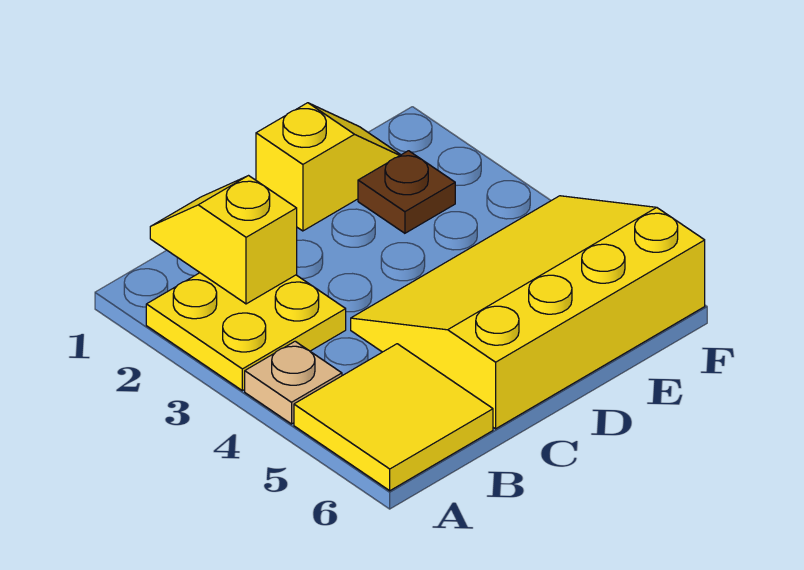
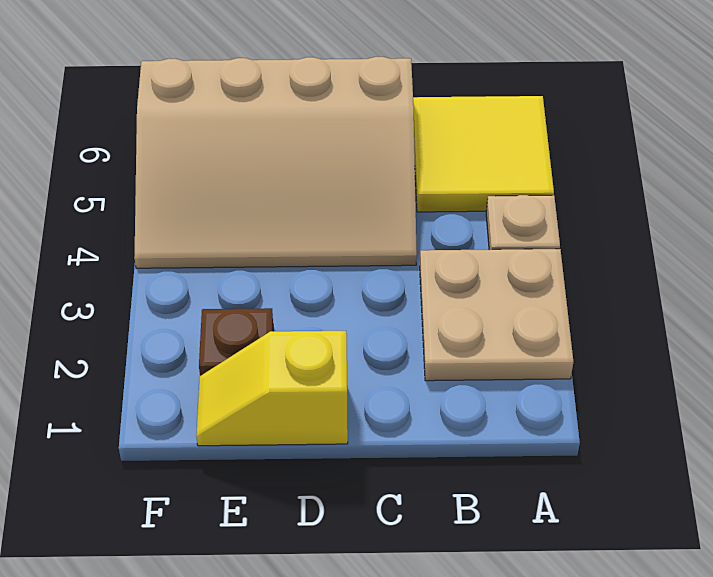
yellow plate A2:B3 level 1 -> tan plate A2:B3 level 1
yellow slope B1:B2 level 2 top 2 -> none
yellow slope C4:F6 level 1 top 6 -> tan slope C4:F6 level 1 top 6

